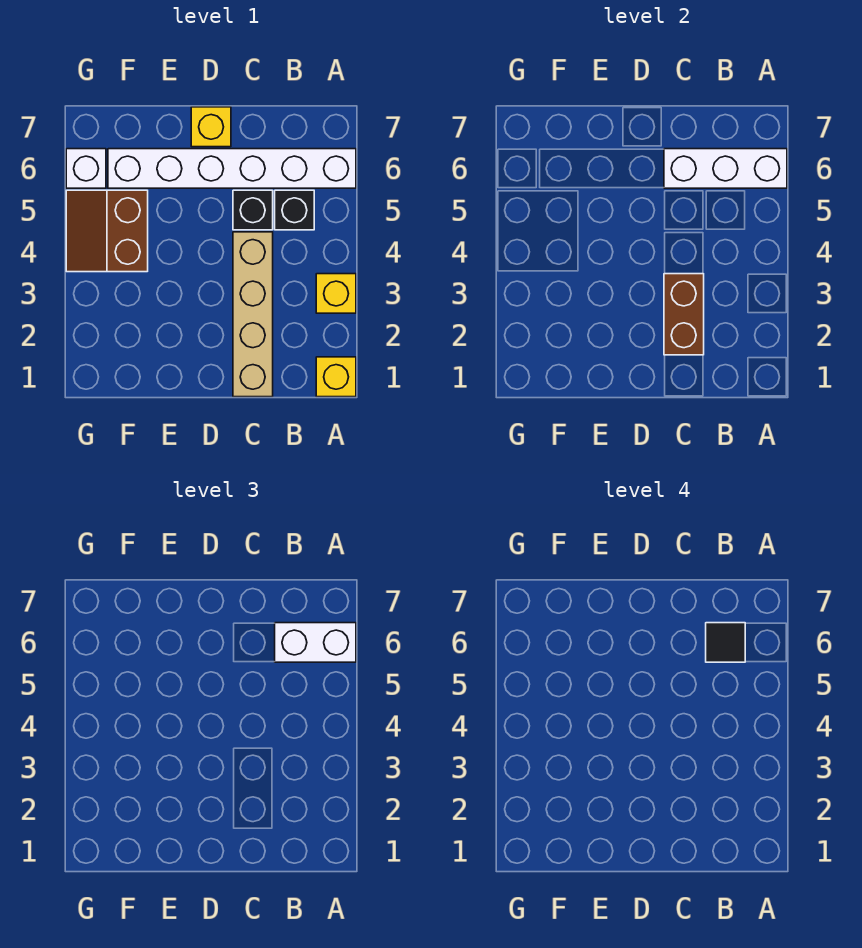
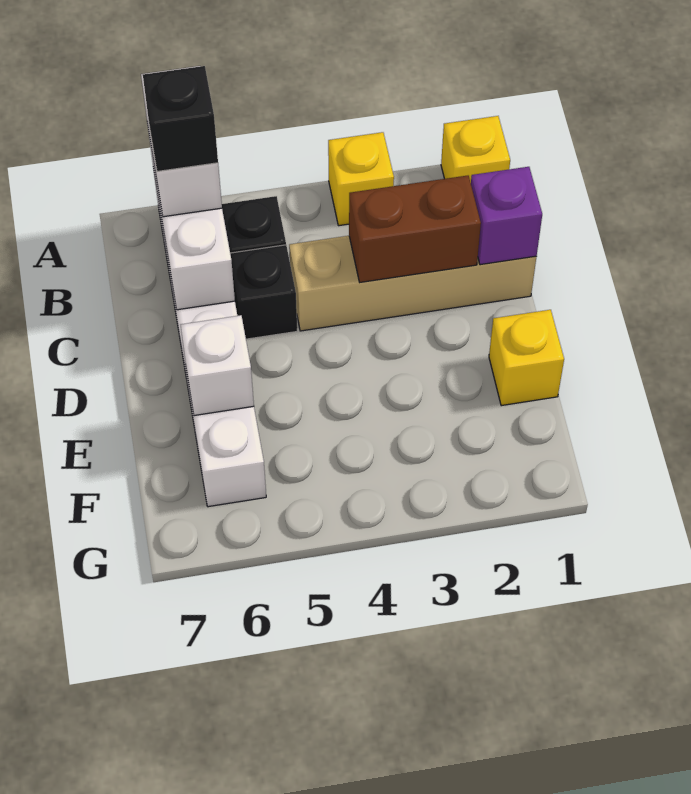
black tile B6 level 4 -> black brick B6 level 4
none -> purple brick C1 level 2
yellow brick D7 level 1 -> yellow brick E1 level 1
brown slope F4:G5 level 1 top F -> none
white brick G6 level 1 -> white brick E6 level 2

